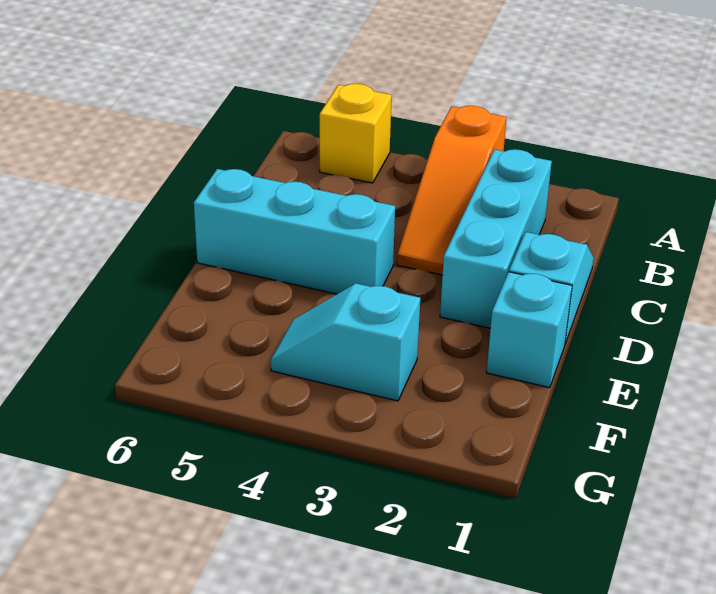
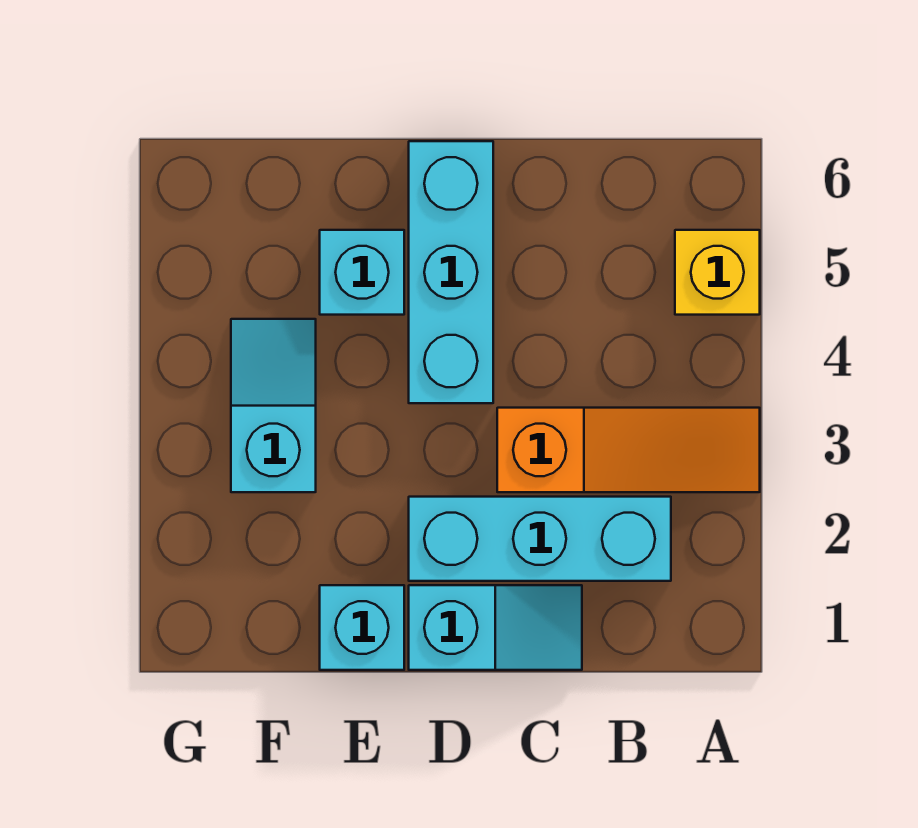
orange slope A3:C3 level 1 top A -> orange slope A3:C3 level 1 top C
none -> cyan brick E5 level 1

